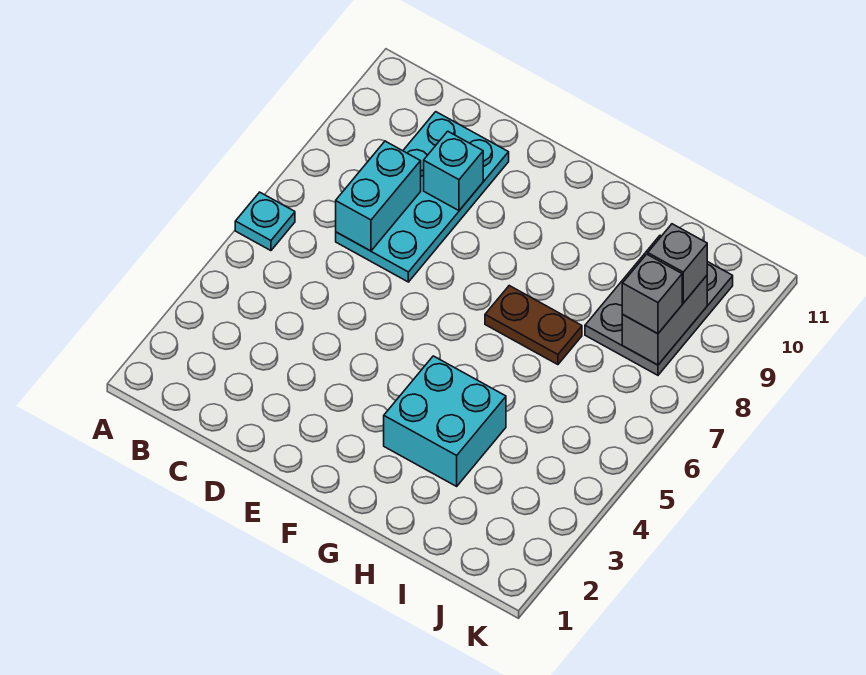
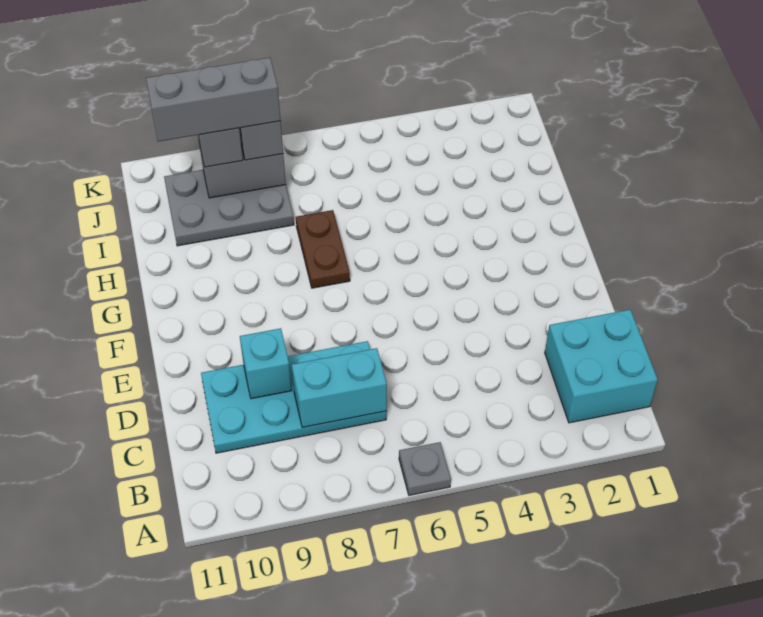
cyan plate A6 level 1 -> grey plate A6 level 1
cyan brick G3:H4 level 1 -> cyan brick B1:C2 level 1
none -> grey brick J8:J10 level 4

